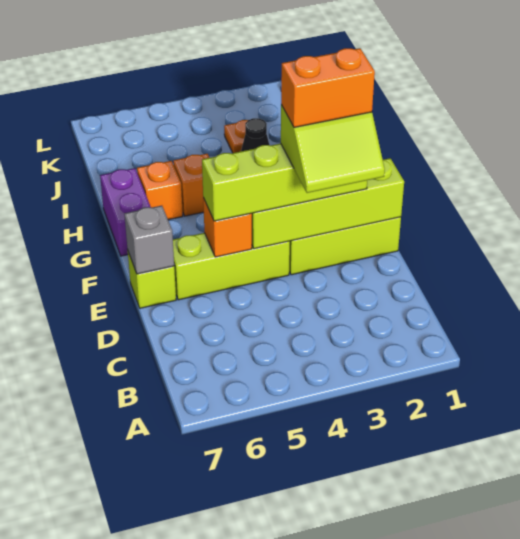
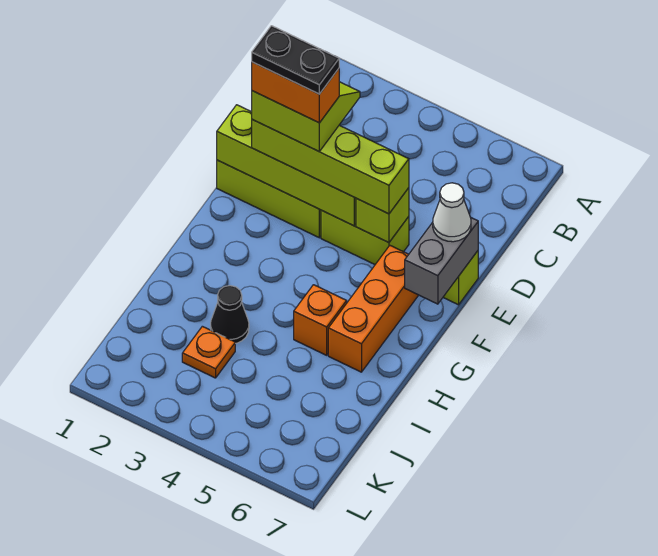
none -> black plate E2:E3 level 6
lime brick E4:E6 level 1 -> lime brick E4:E5 level 1
orange brick E5 level 2 -> lime brick E5 level 2
grey brick E7 level 2 -> grey brick E7:F7 level 2
none -> white cone E7 level 3
purple brick G7:H7 level 1 -> none
orange brick H6 level 1 -> orange brick F6:H6 level 1

